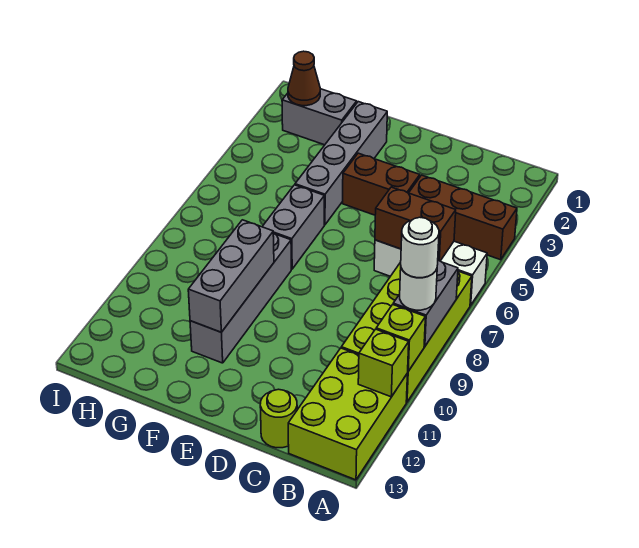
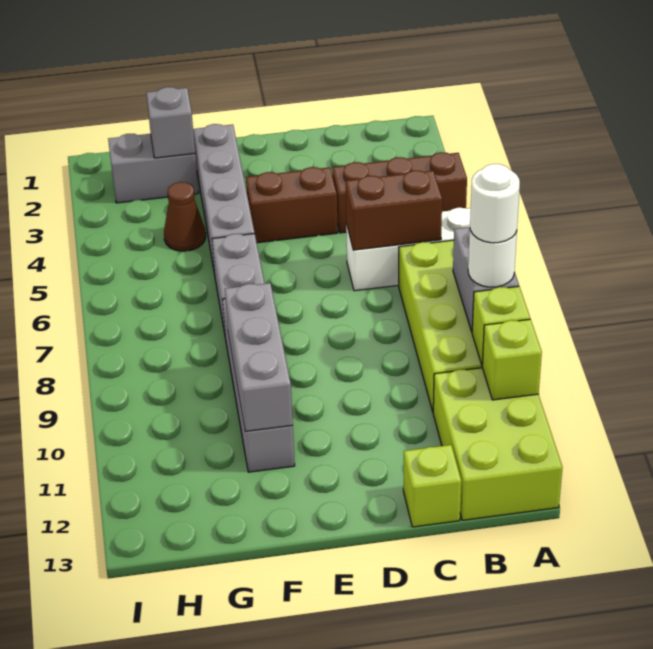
lime round brick C13 level 1 -> lime brick C13 level 1
none -> grey brick G2 level 2
brown cone H2 level 2 -> brown cone G4 level 1

